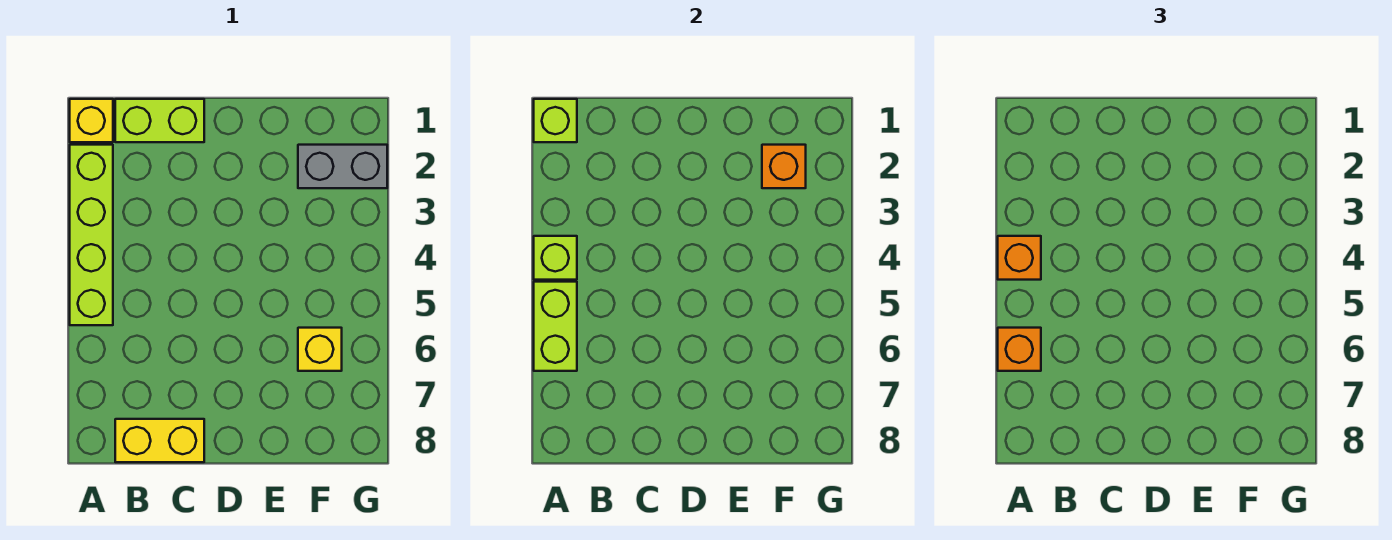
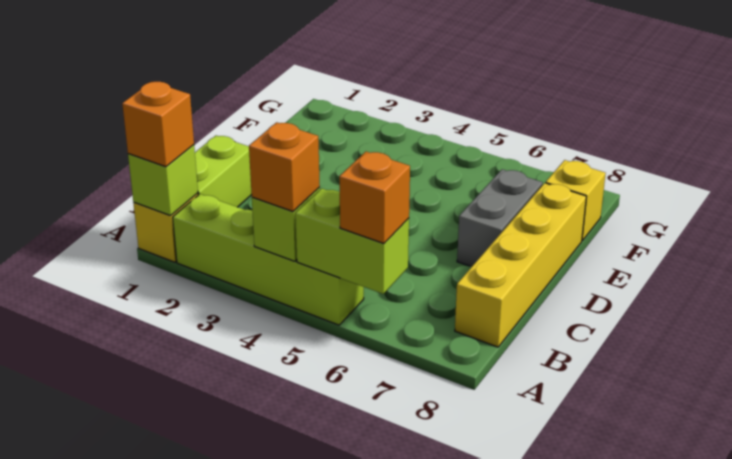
yellow brick B8:C8 level 1 -> yellow brick B8:E8 level 1
grey brick F2:G2 level 1 -> grey brick D7:E7 level 1
orange brick F2 level 2 -> orange brick A1 level 3
yellow brick F6 level 1 -> yellow brick F8 level 1

